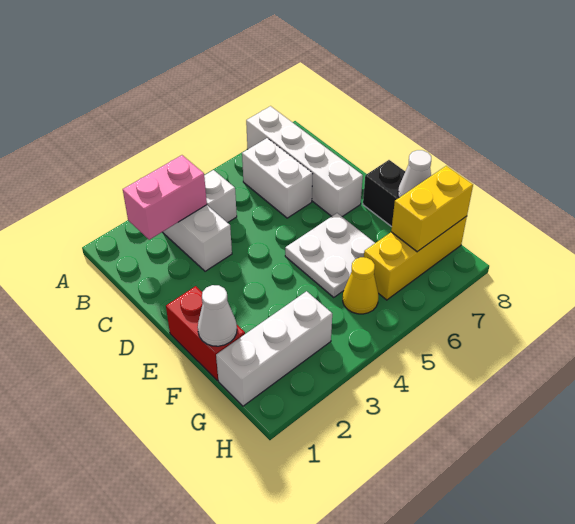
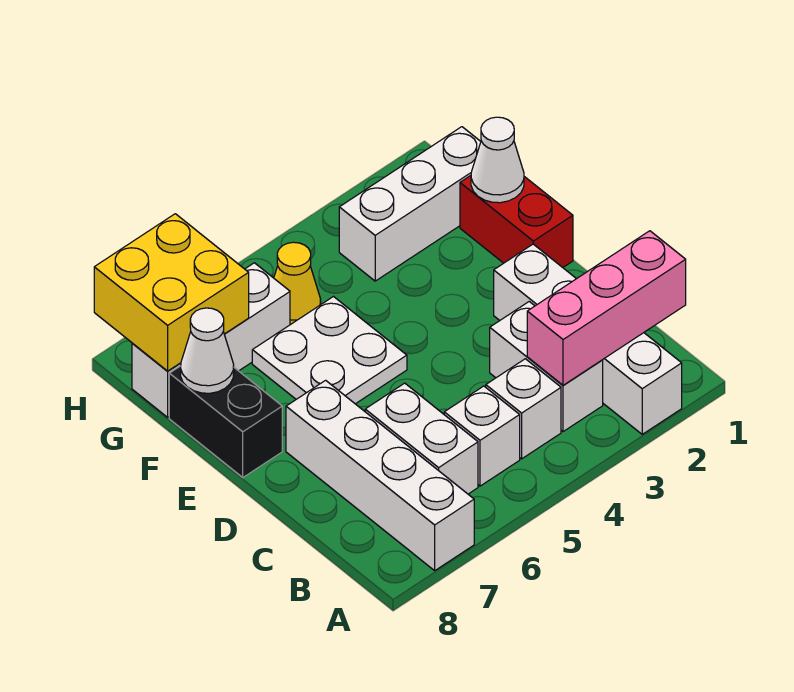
none -> white brick A2:D2 level 1
pink brick B2:B3 level 2 -> pink brick B1:B3 level 2
none -> white brick B5 level 1
yellow brick G6:G8 level 1 -> white brick G6:G8 level 1
yellow brick G7:G8 level 2 -> yellow brick G7:H8 level 2

